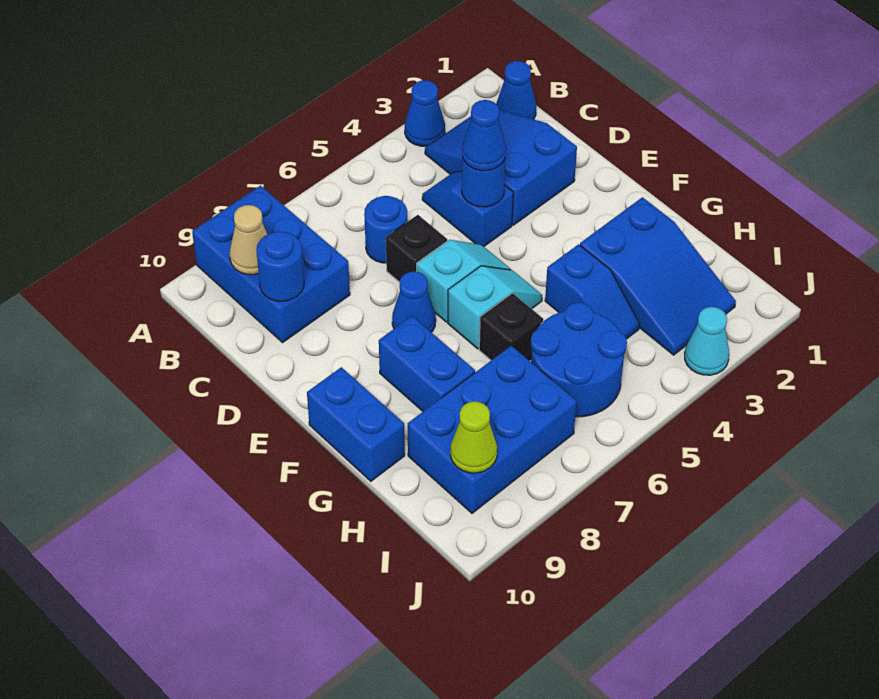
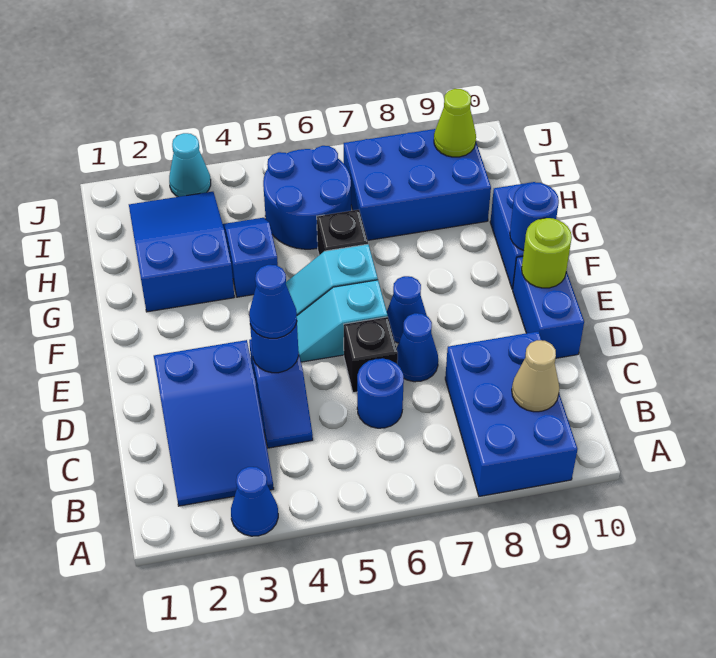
blue cone B1 level 1 -> blue cone D7 level 1
blue round brick C9 level 2 -> blue round brick F10 level 2
none -> lime round brick E10 level 2
blue brick F8:G8 level 1 -> blue brick D10:E10 level 1

